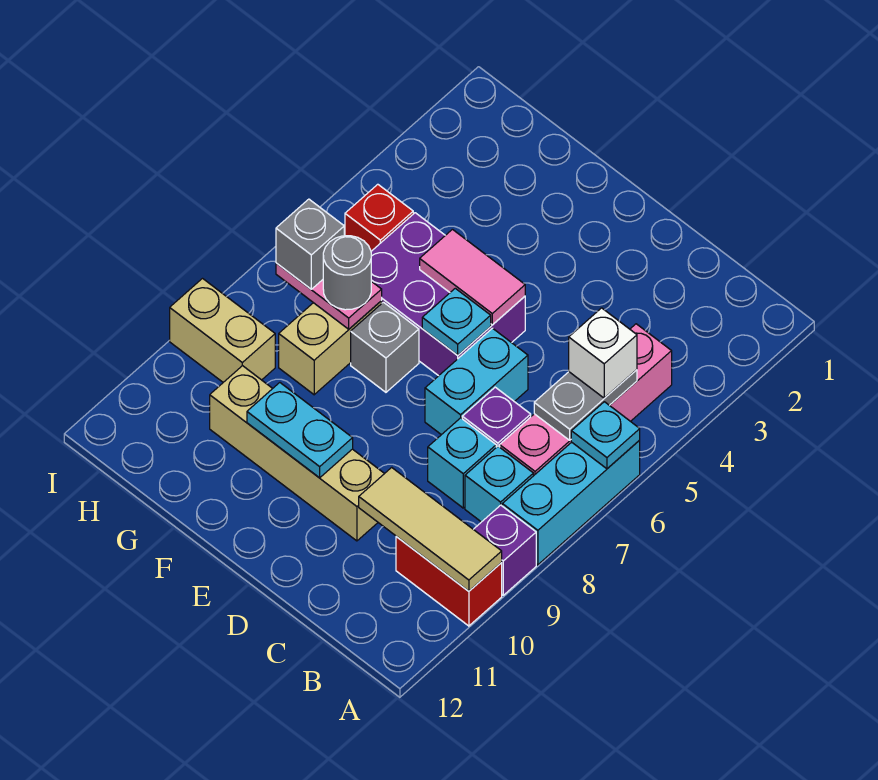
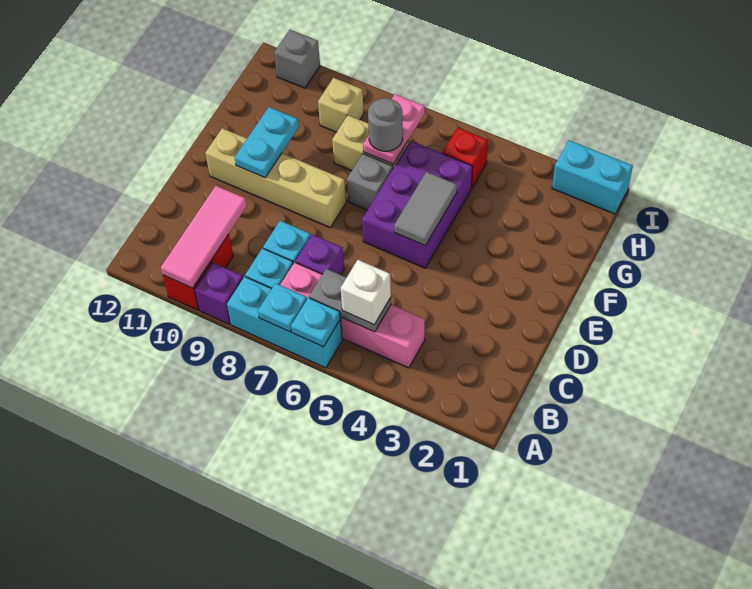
tan tile A10:C10 level 2 -> pink tile A10:C10 level 2
cyan brick D6:D7 level 1 -> cyan brick I1:I2 level 1
tan brick D10:G10 level 1 -> tan brick E8:E11 level 1
pink tile E5:F5 level 2 -> grey tile E5:F5 level 2
cyan plate E6 level 2 -> cyan plate A7 level 2
grey brick H7 level 3 -> grey brick I11 level 1
tan brick H9:I9 level 1 -> tan brick H9 level 1

